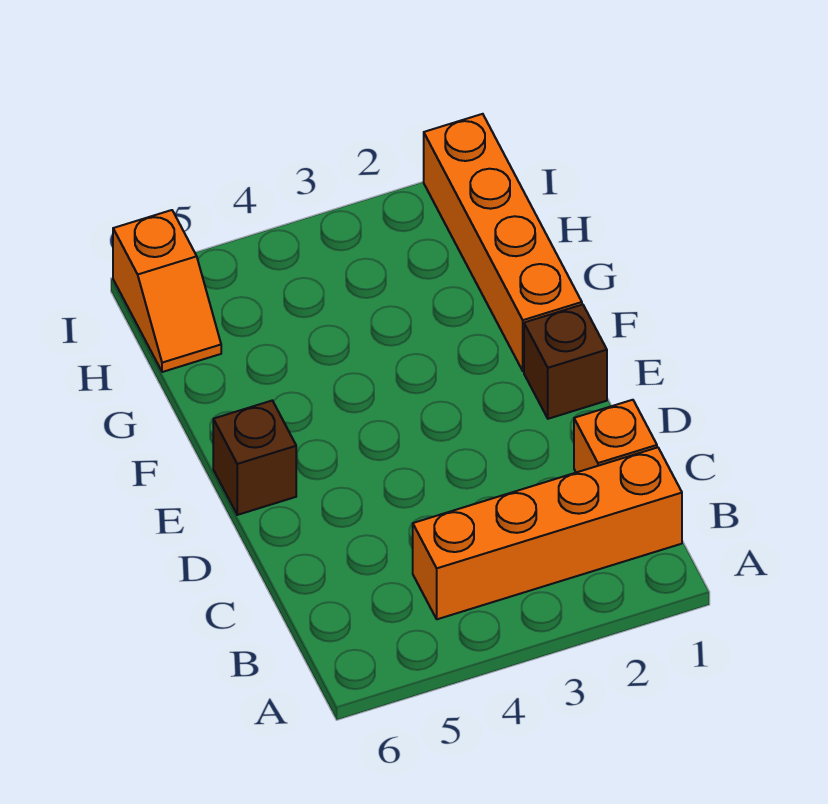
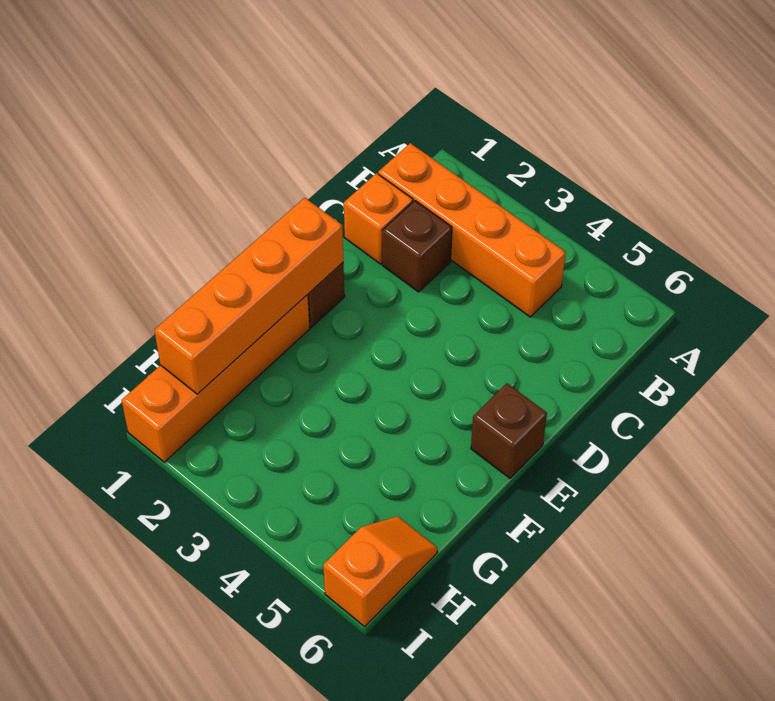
none -> brown brick C2 level 1
none -> orange brick E1:H1 level 2

